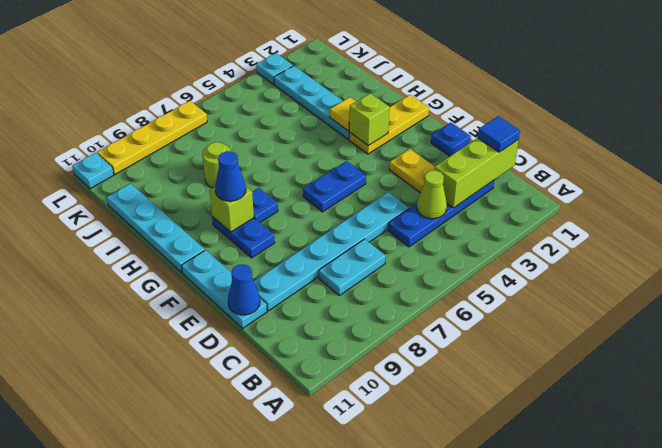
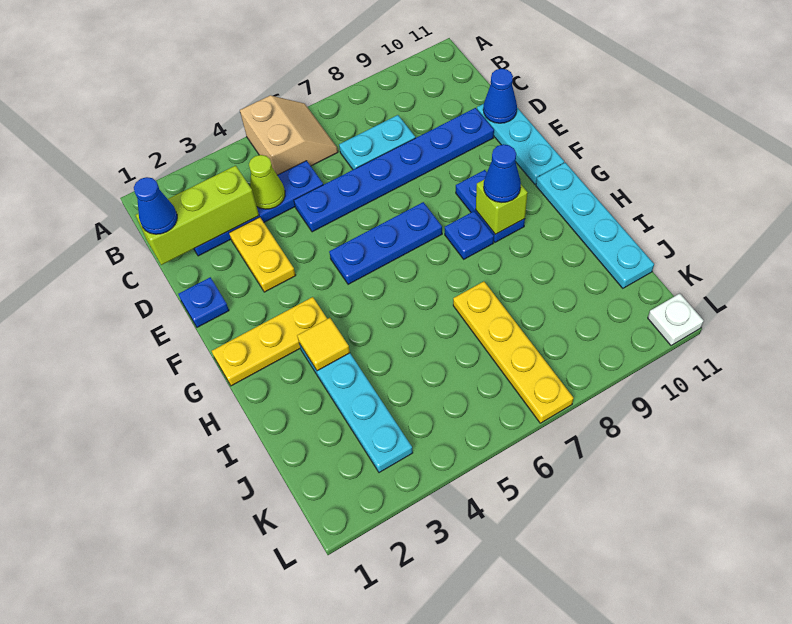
none -> tan slope A5:B6 level 1 top 5
blue tile C1 level 3 -> blue cone C1 level 3
cyan plate D5:D10 level 1 -> blue plate D5:D10 level 1
blue plate F5:F6 level 1 -> blue plate F5:F7 level 1
lime brick G3 level 2 -> none
lime round brick I8 level 1 -> none
cyan plate L3 level 1 -> none
yellow plate L7:L10 level 1 -> yellow plate I7:L7 level 1
cyan plate L11 level 1 -> white plate L11 level 1

